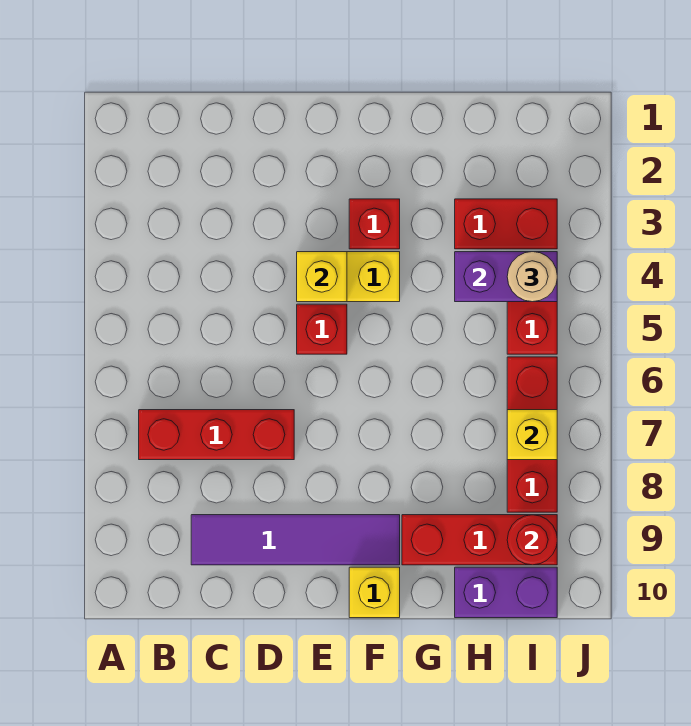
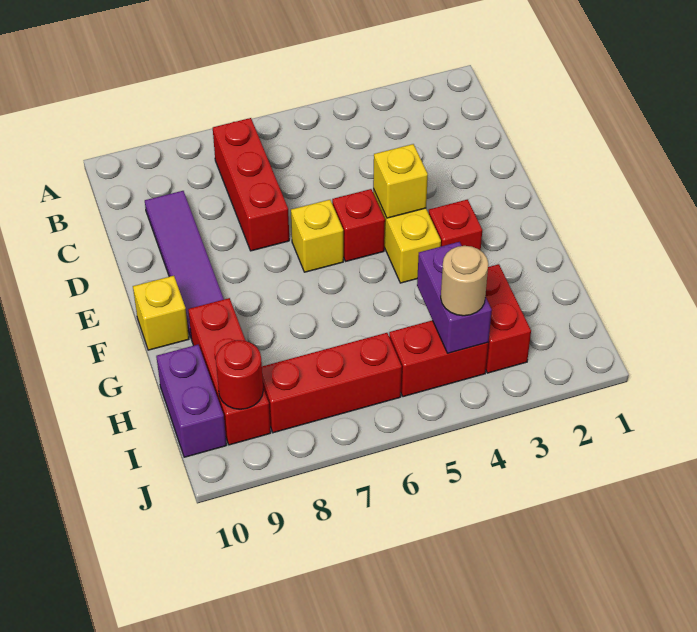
yellow brick I7 level 2 -> yellow brick E6 level 1

